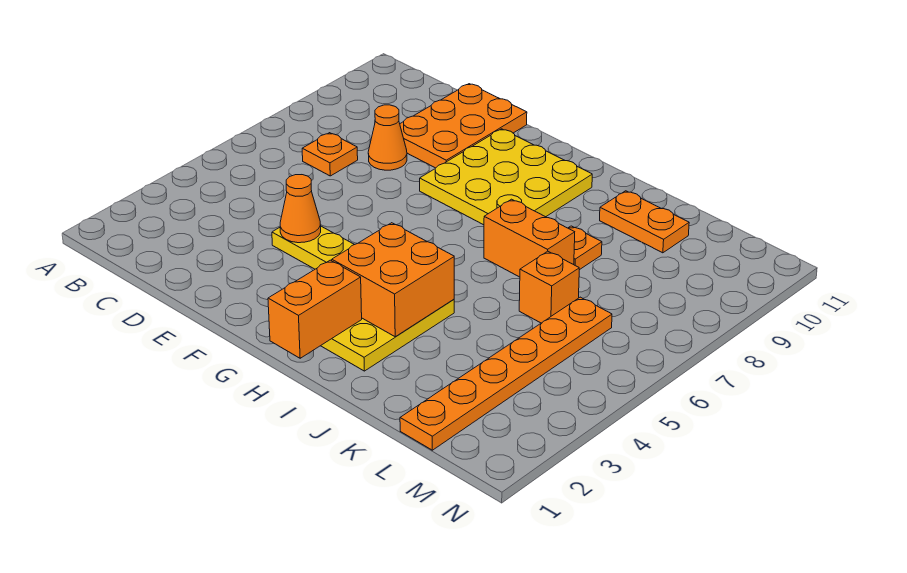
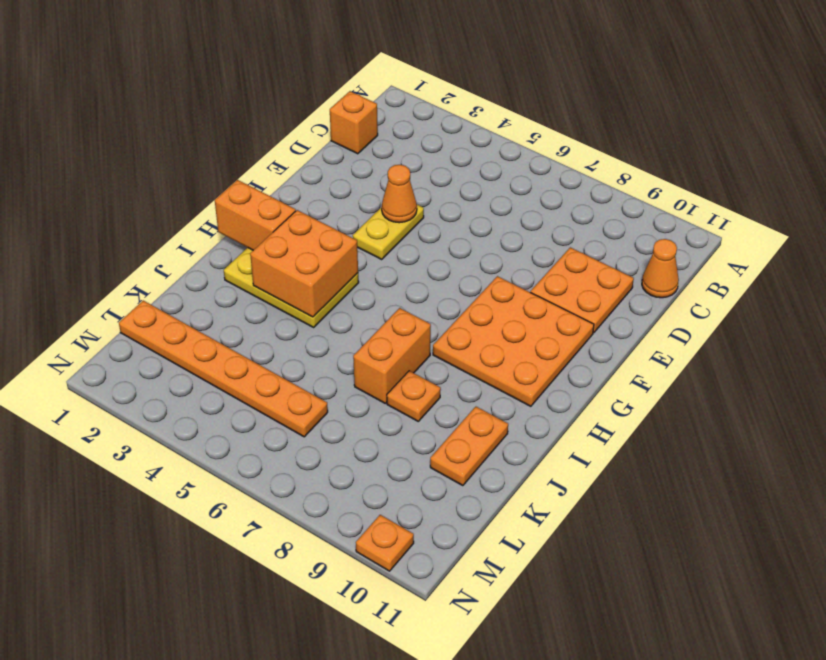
orange plate C7 level 1 -> orange plate N10 level 1
orange cone D8 level 1 -> orange cone C11 level 1
orange plate D9:E11 level 1 -> orange plate D9:E10 level 1
yellow plate F8:H10 level 1 -> orange plate F8:H10 level 1
orange brick K6 level 1 -> orange brick C1 level 1

